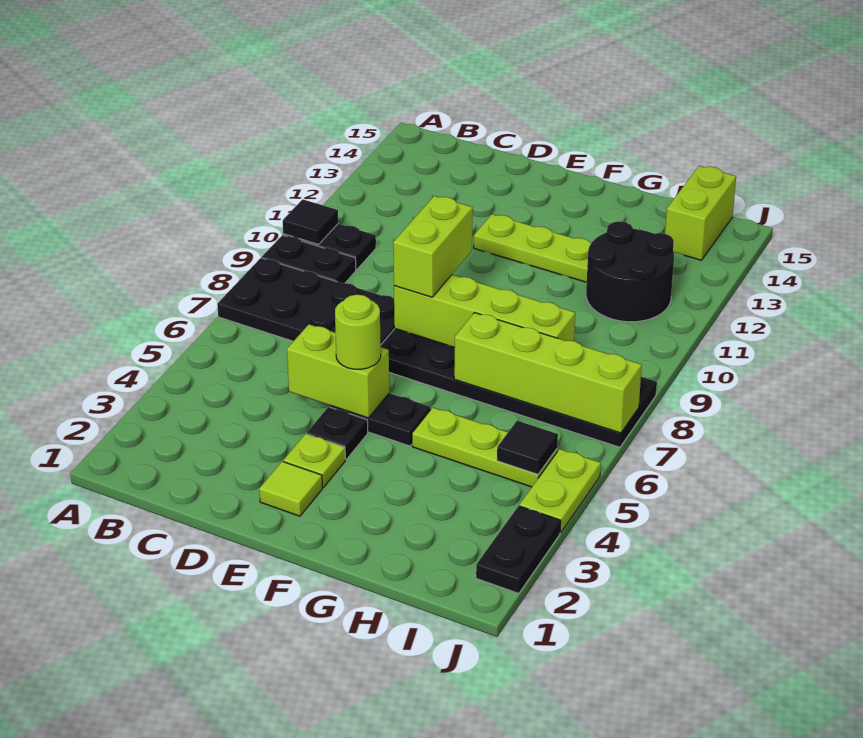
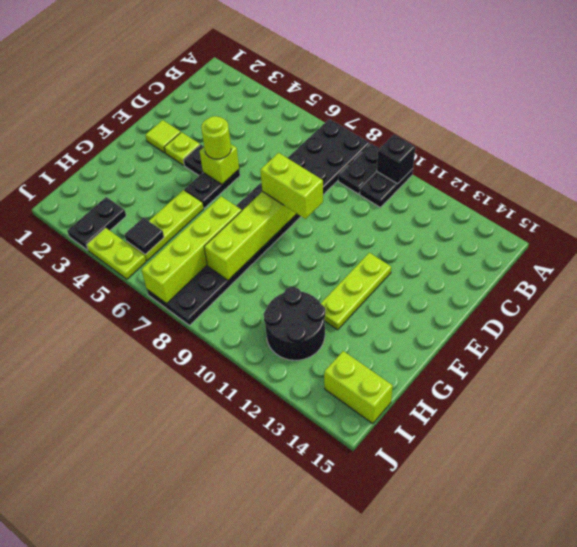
black tile A10 level 2 -> black brick A10 level 2
lime brick D5:E5 level 2 -> lime brick E5 level 2
black plate J2:J3 level 1 -> black plate I3:J3 level 1

